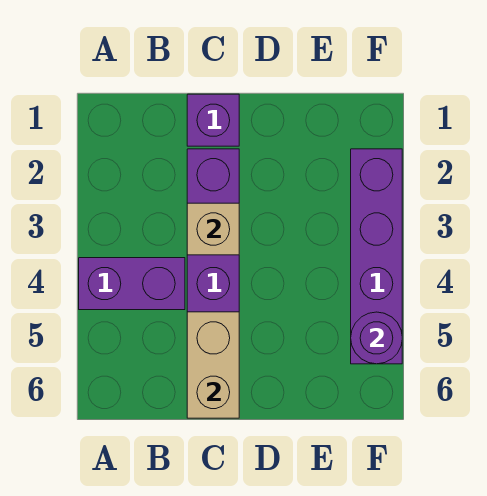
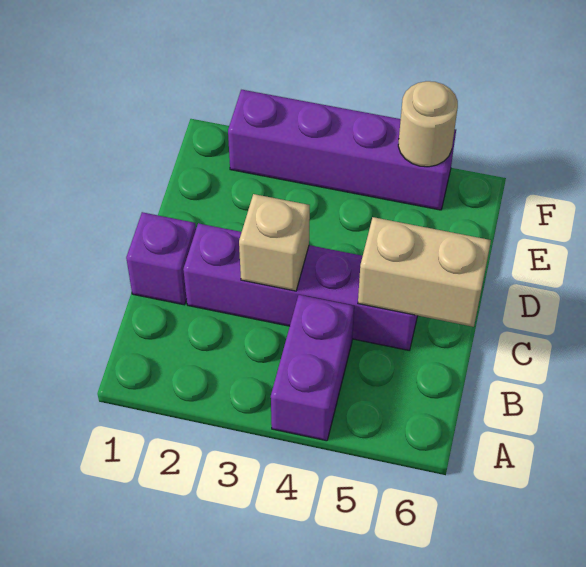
purple round brick F5 level 2 -> tan round brick F5 level 2

